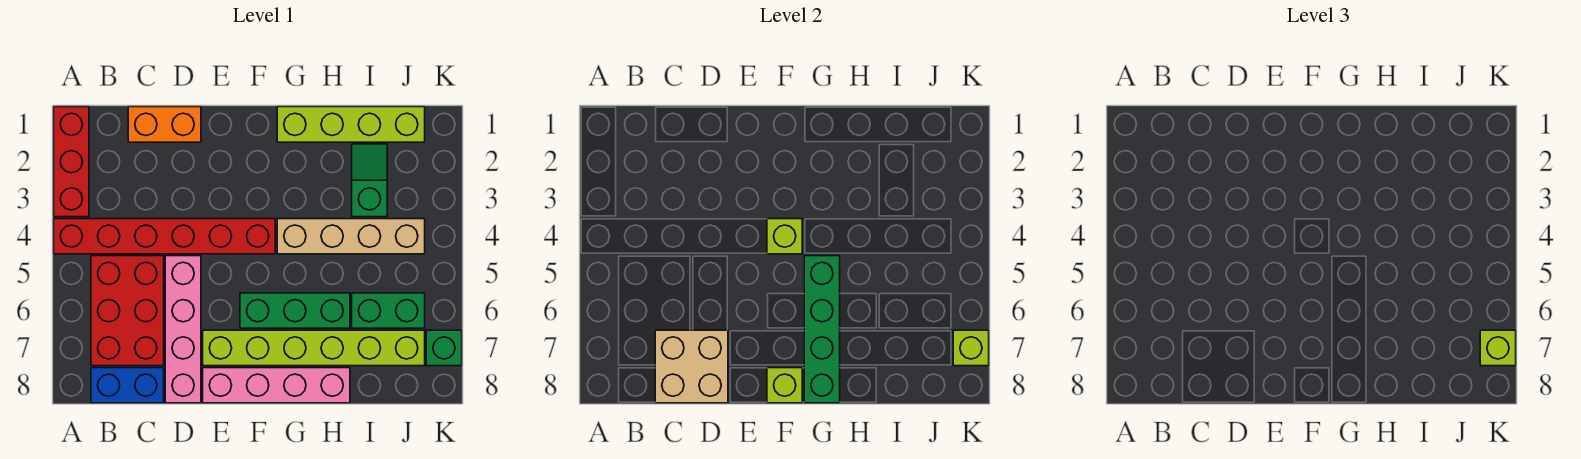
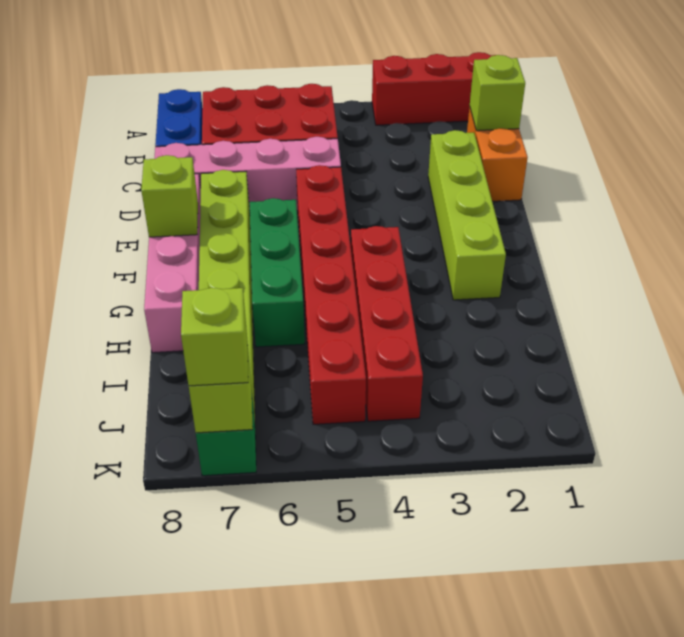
red brick A4:F4 level 1 -> red brick E5:J5 level 1
tan brick C7:D8 level 2 -> none
lime brick F4 level 2 -> lime brick C1 level 2
lime brick G1:J1 level 1 -> lime brick D2:G2 level 1
tan brick G4:J4 level 1 -> red brick G4:J4 level 1
green brick G5:G8 level 2 -> none
green slope I2:I3 level 1 top 3 -> none
green brick I6:J6 level 1 -> none

